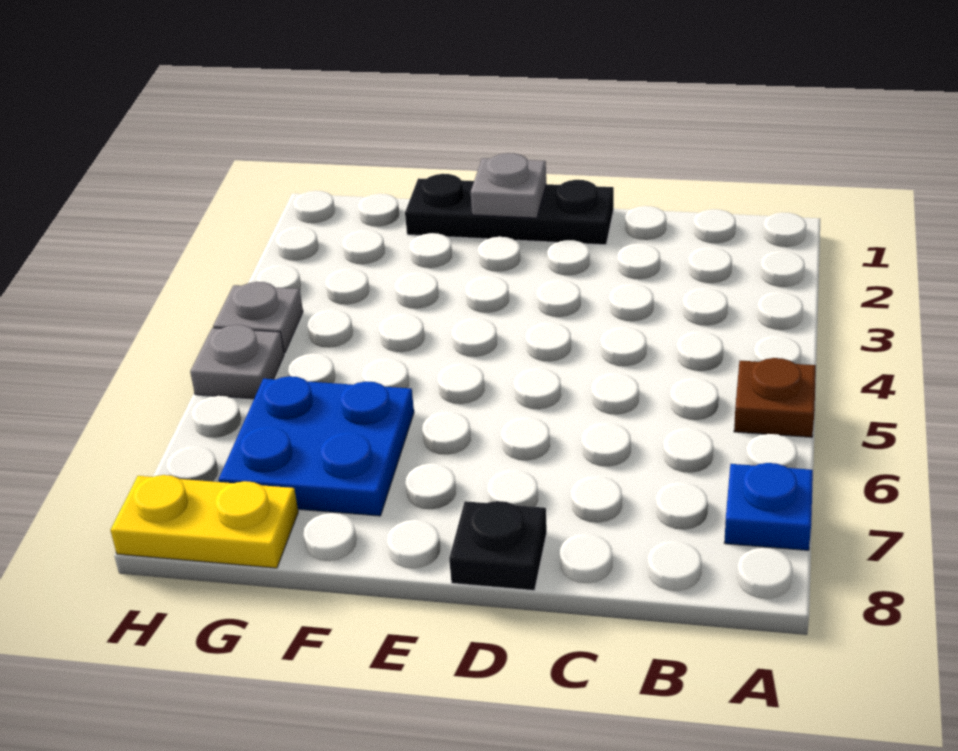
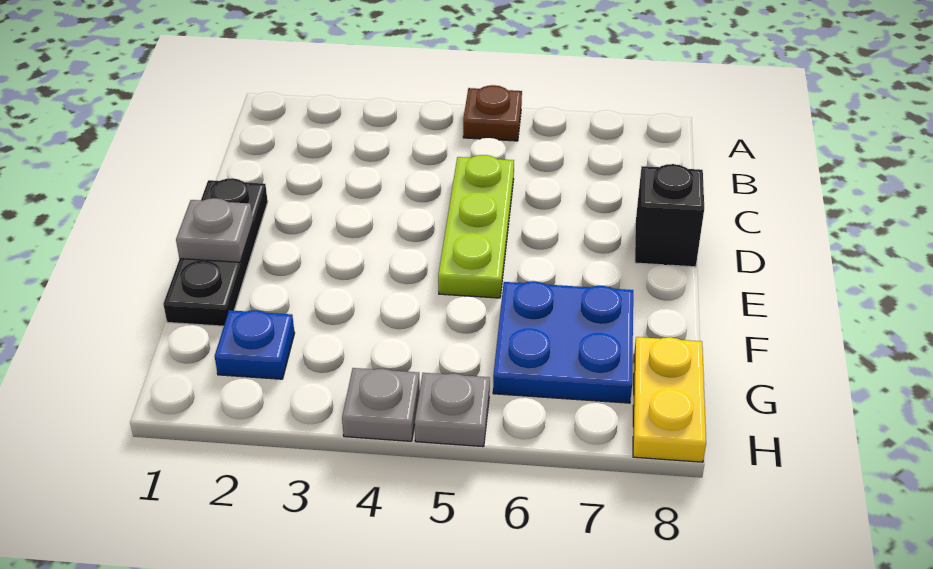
blue plate A7 level 1 -> blue plate G2 level 1
none -> lime plate C5:E5 level 1
black plate D8 level 1 -> black brick D8 level 1

